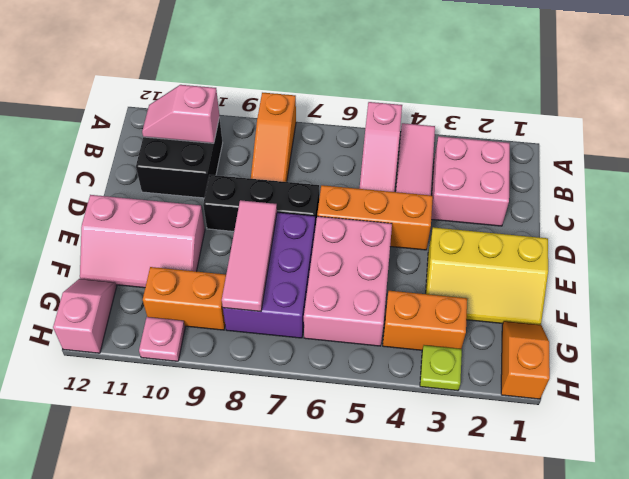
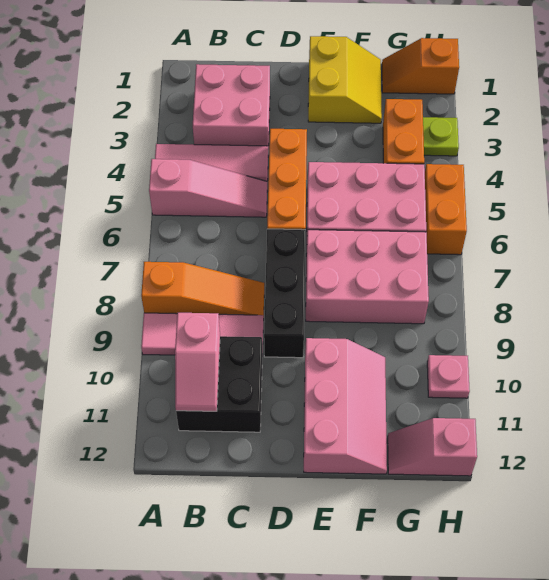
yellow slope E1:F3 level 1 top E -> yellow slope E1:F2 level 1 top E
purple brick E7:G8 level 1 -> pink brick E7:G8 level 1
pink tile E8:G8 level 2 -> pink tile A9:C9 level 1
orange brick G9:G10 level 1 -> orange brick H5:H6 level 1

